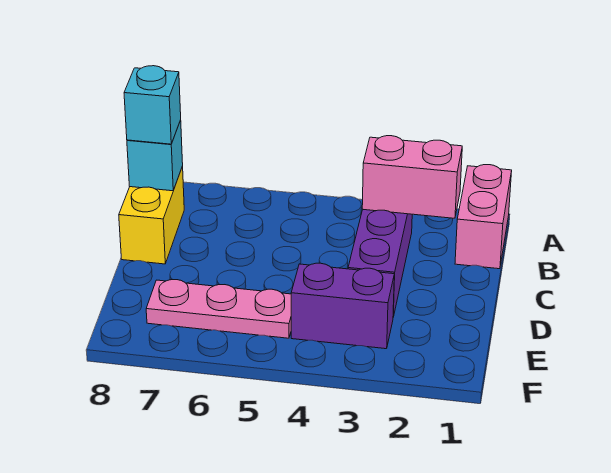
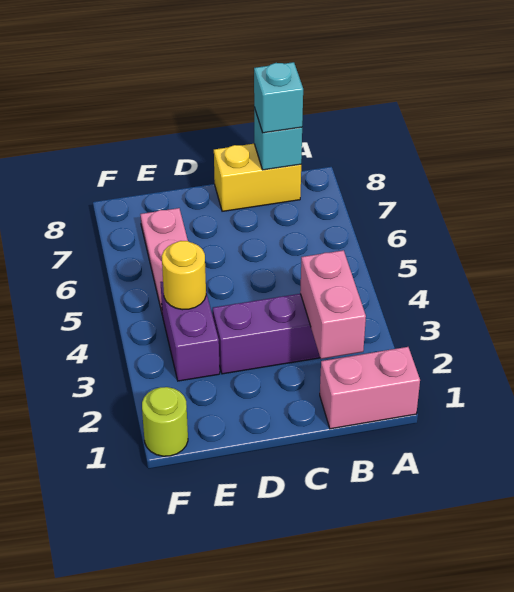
none -> yellow round brick E4 level 2
none -> lime round brick F1 level 1

